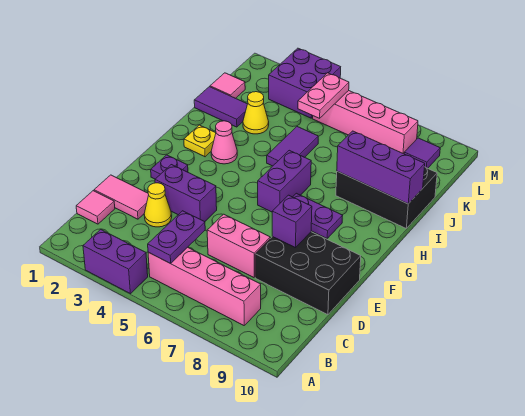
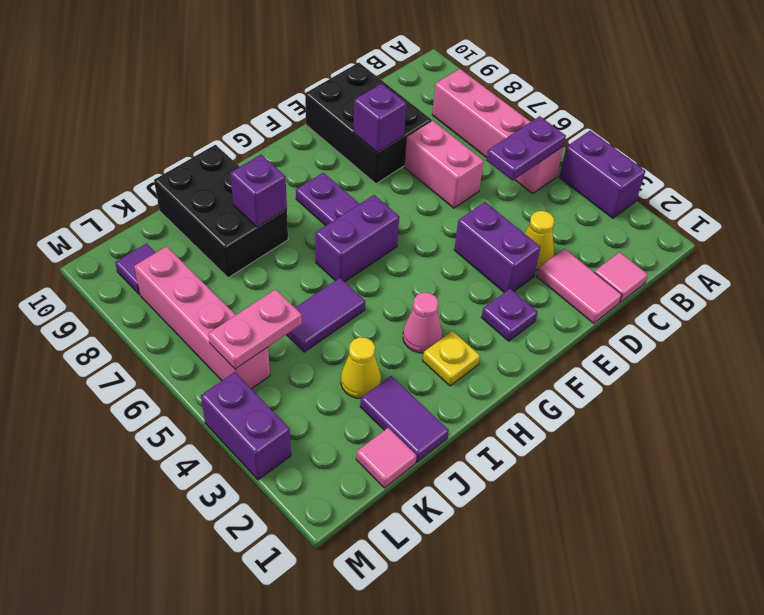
purple brick I8:I10 level 2 -> purple brick I8 level 2
purple brick L3:M4 level 1 -> purple brick M3:M4 level 1

